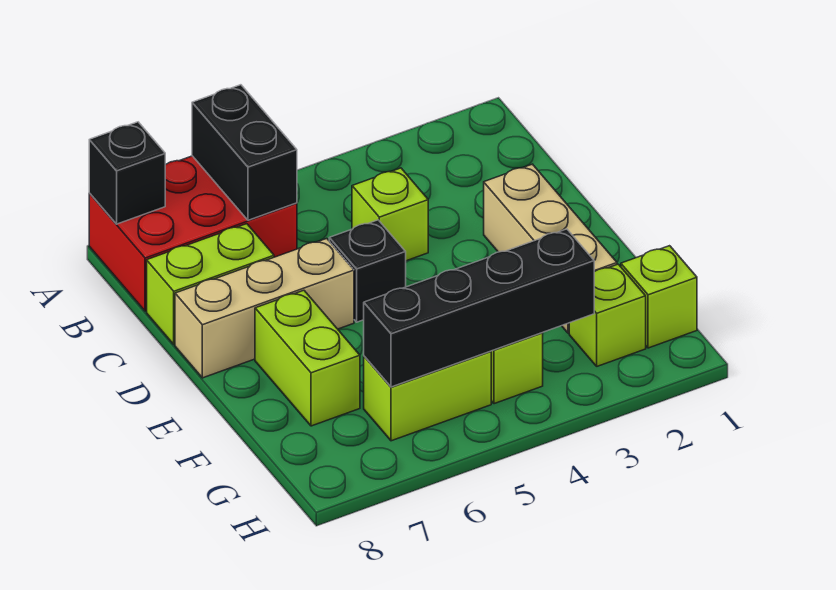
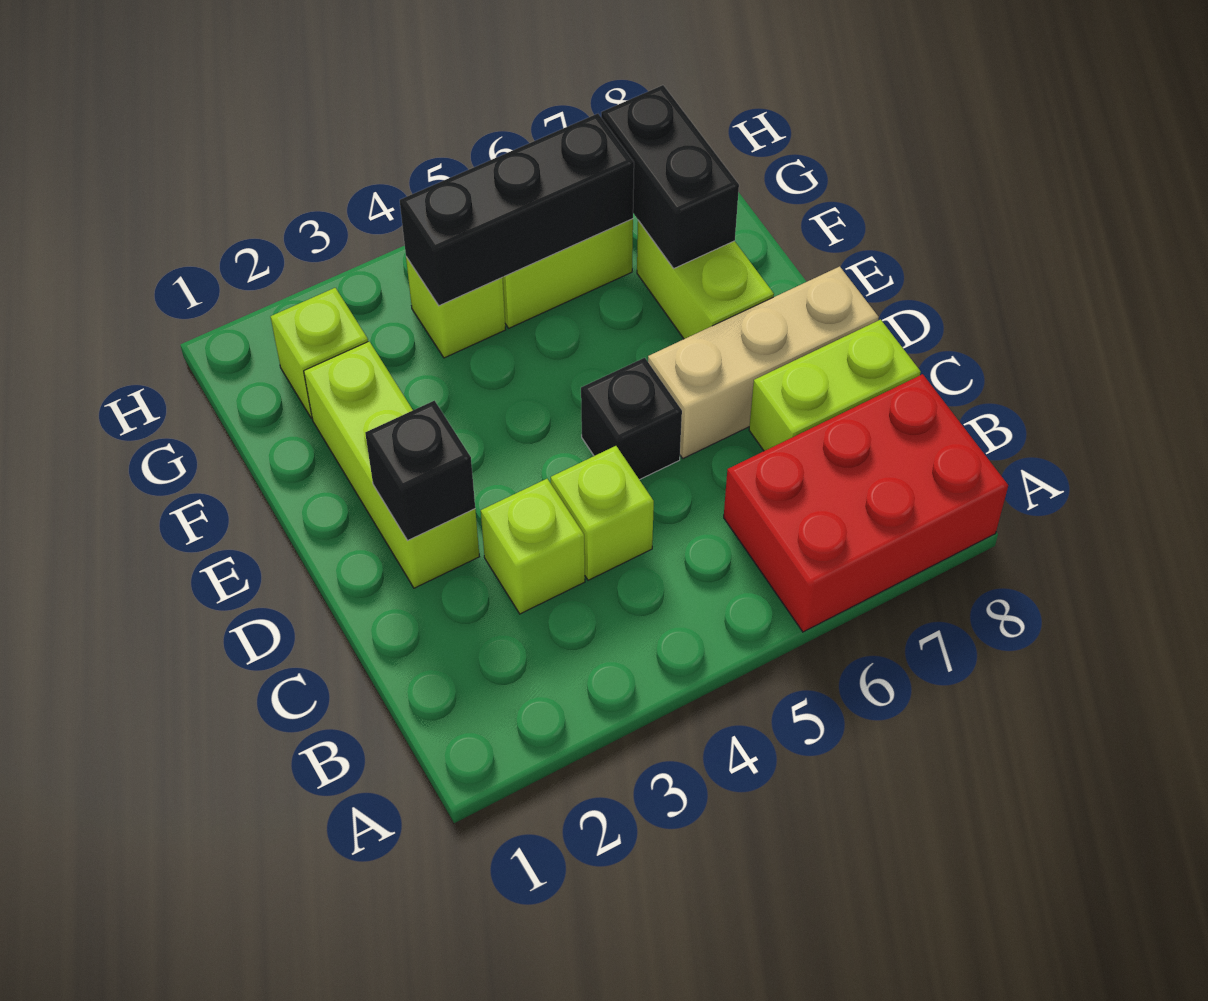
black brick A6:B6 level 2 -> black brick F7:G7 level 2
black brick A8 level 2 -> black brick D2 level 2
tan brick D2:F2 level 1 -> lime brick D2:F2 level 1
lime brick G1 level 1 -> lime brick C3 level 1
black brick G3:G6 level 2 -> black brick G4:G6 level 2

